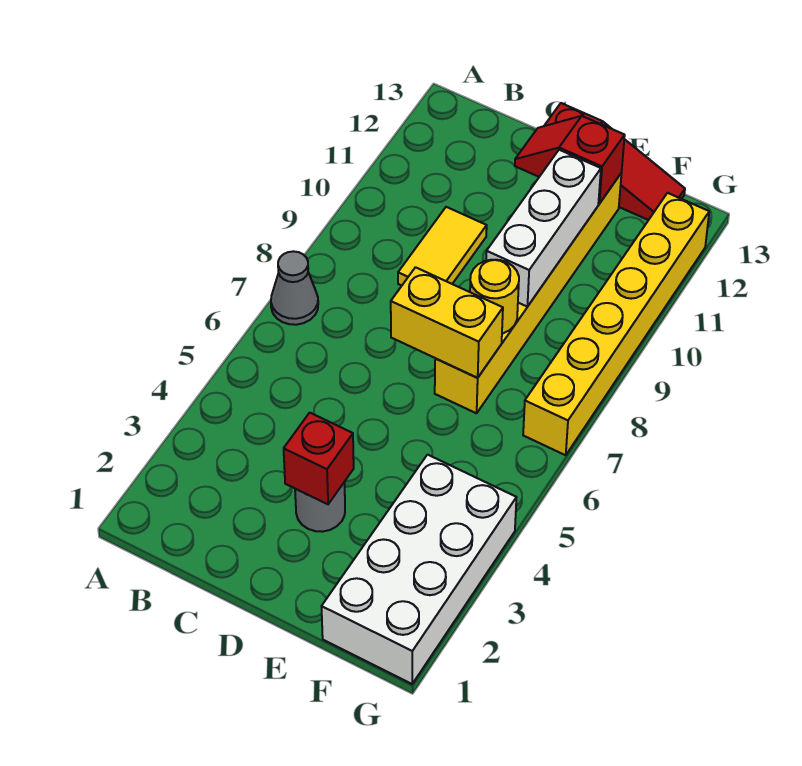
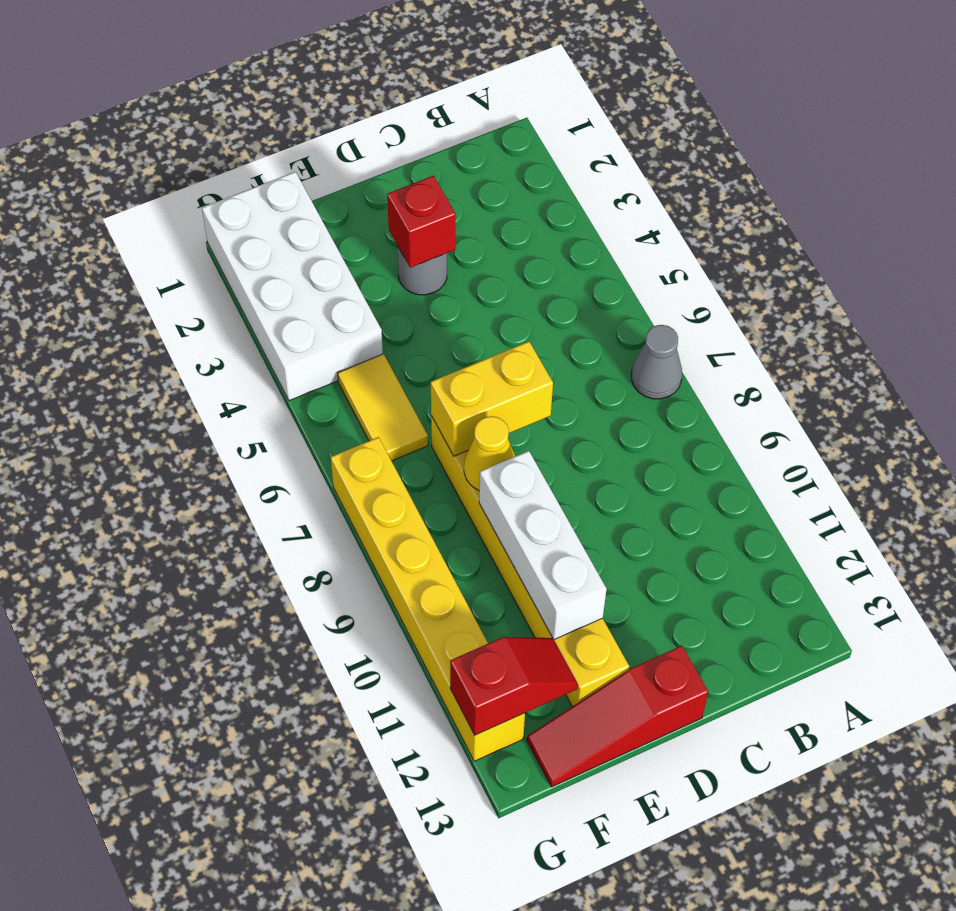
yellow tile C9:C10 level 1 -> yellow tile F5:F6 level 1
red slope D12:E12 level 2 top E -> red slope F12:G12 level 2 top G
yellow round brick E8 level 2 -> yellow cone E8 level 2

